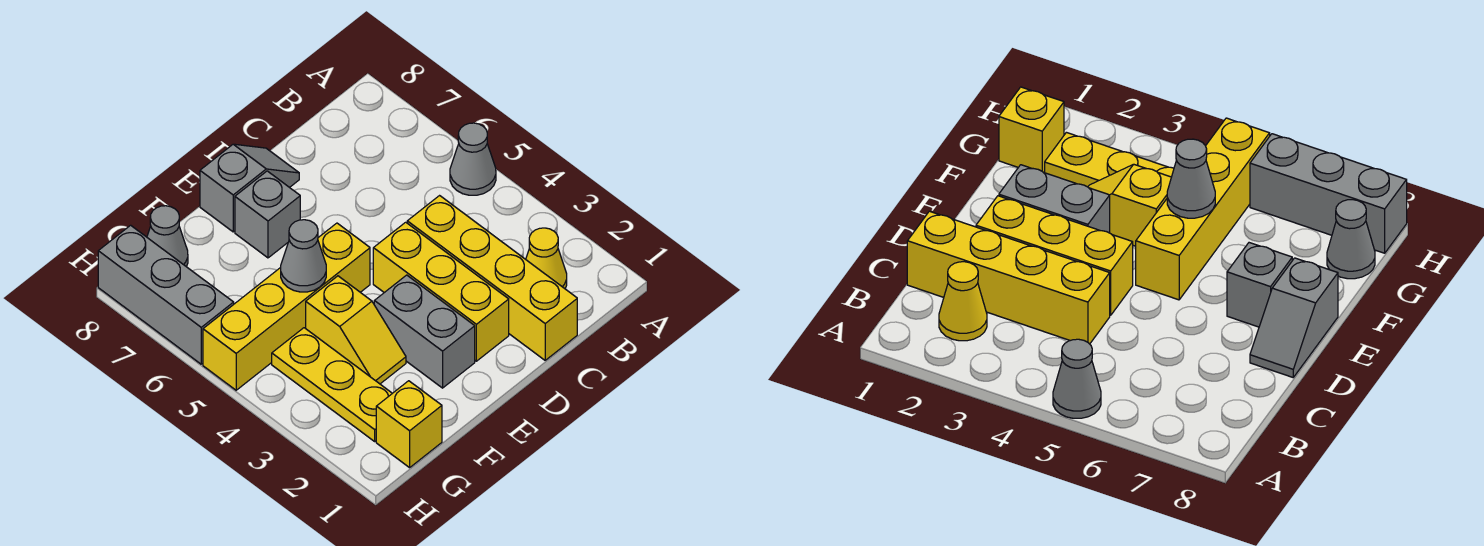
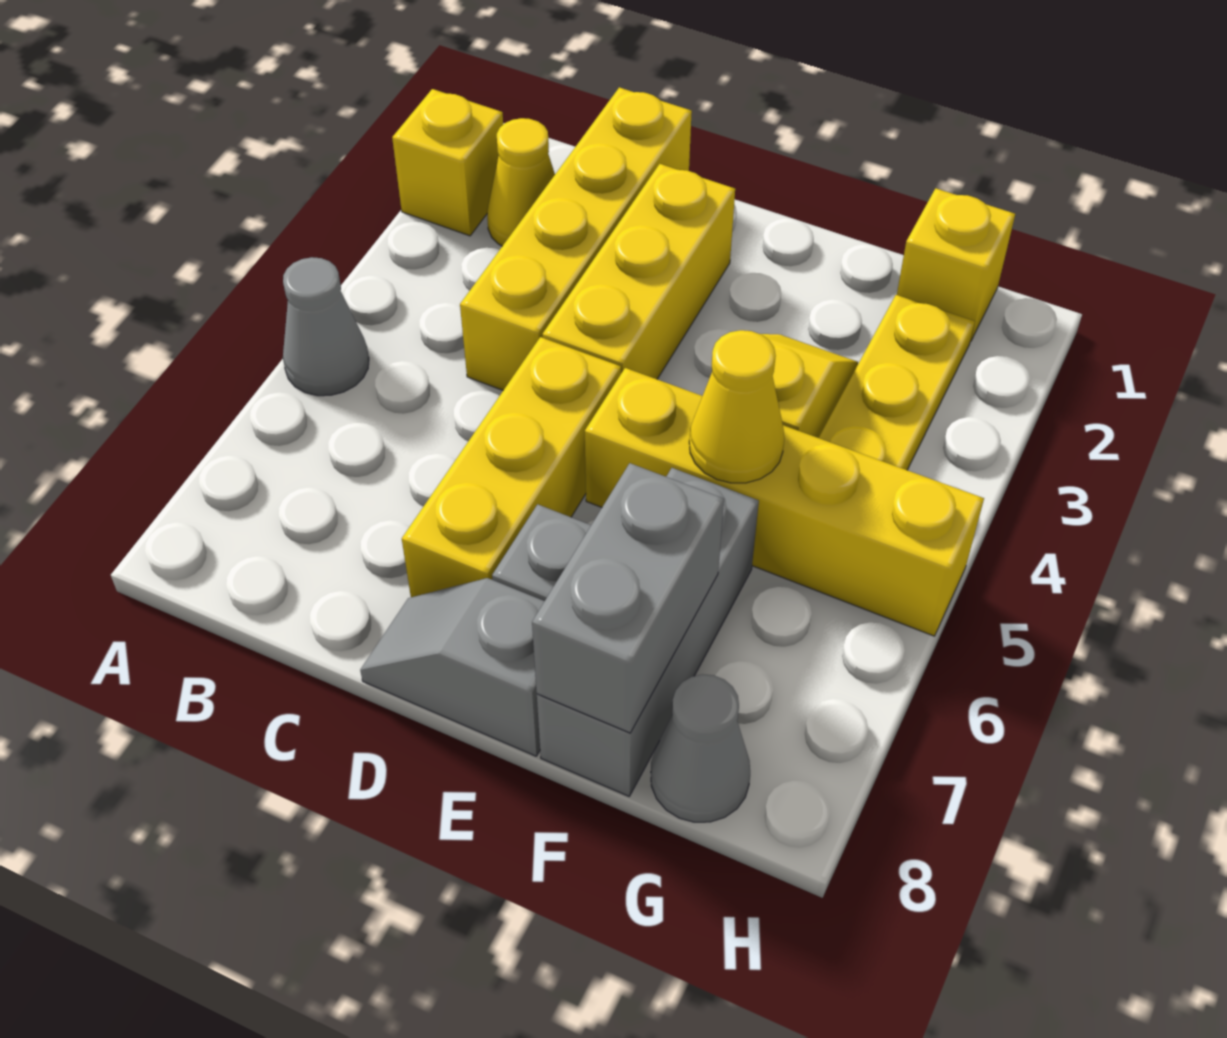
none -> yellow brick A2 level 1
none -> yellow brick D5:D7 level 1
grey brick E2:E3 level 1 -> grey brick F7:F8 level 2
grey cone F5 level 2 -> yellow cone F5 level 2
grey brick H6:H8 level 1 -> grey brick F6:F8 level 1

